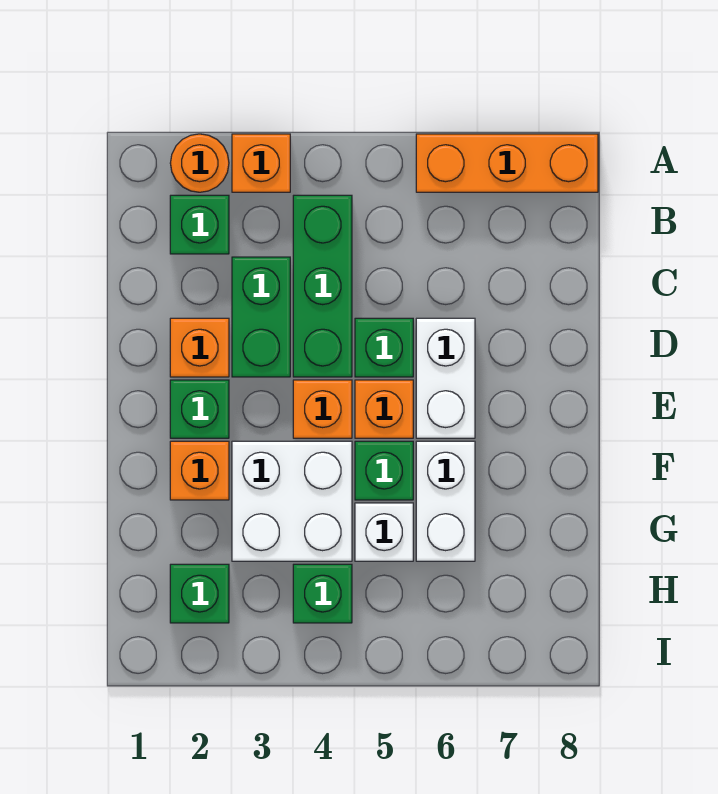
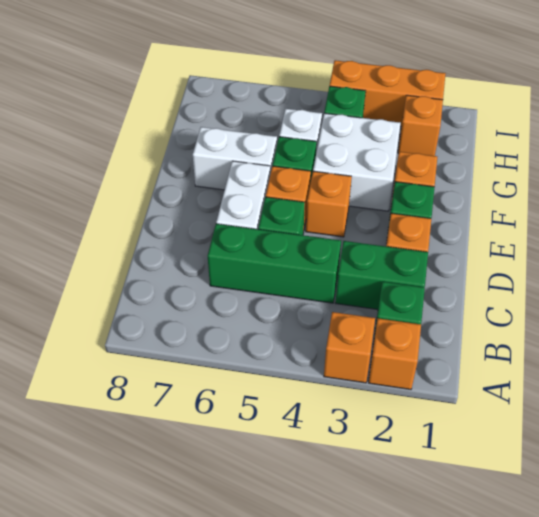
orange round brick A2 level 1 -> orange brick A2 level 1
orange brick A6:A8 level 1 -> orange brick I2:I4 level 1
green brick B4:D4 level 1 -> green brick C4:C6 level 1
green brick C3:D3 level 1 -> green brick C2:C3 level 1
white brick F6:G6 level 1 -> white brick F6:F7 level 1
green brick H2 level 1 -> orange brick H2 level 1

